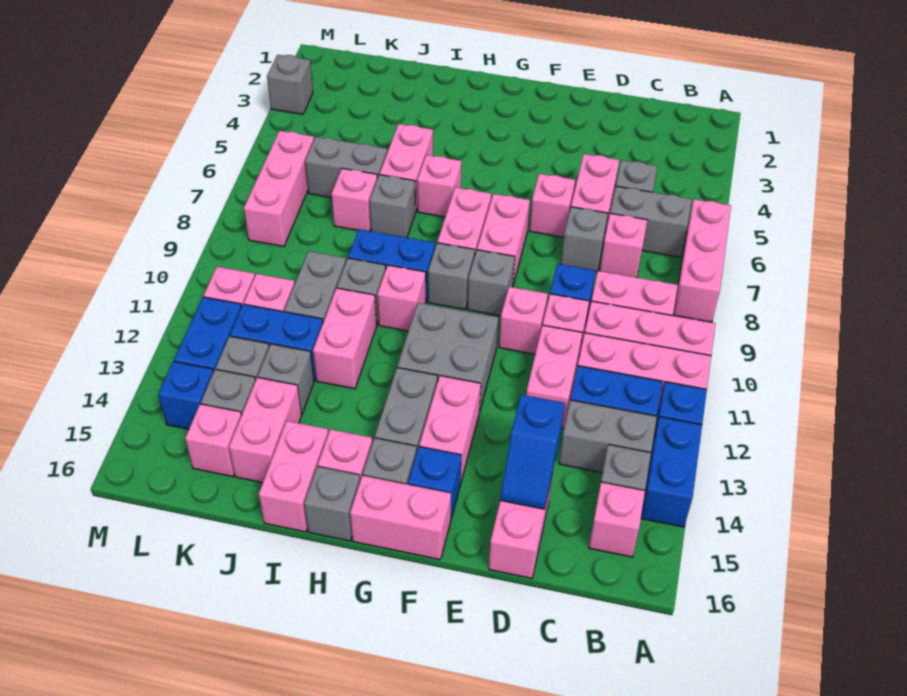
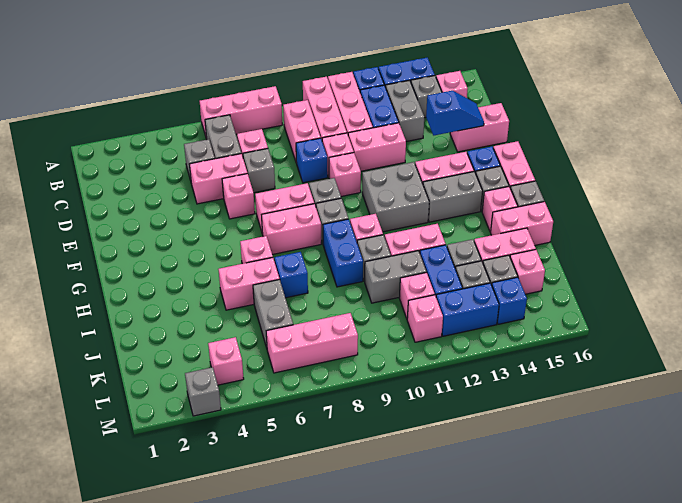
grey brick I7 level 1 -> blue brick I7 level 1
pink brick J7 level 1 -> pink brick L4 level 1

